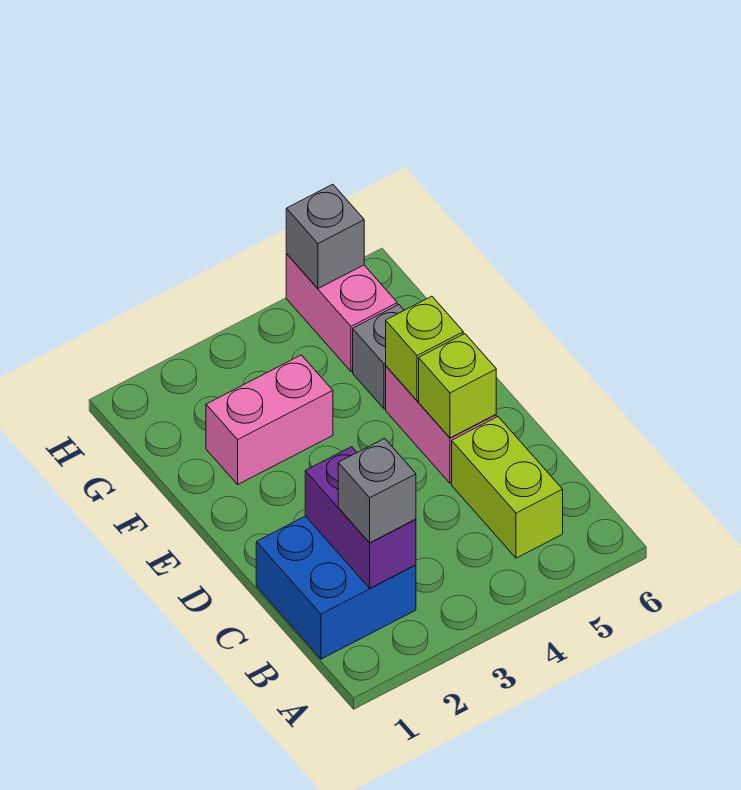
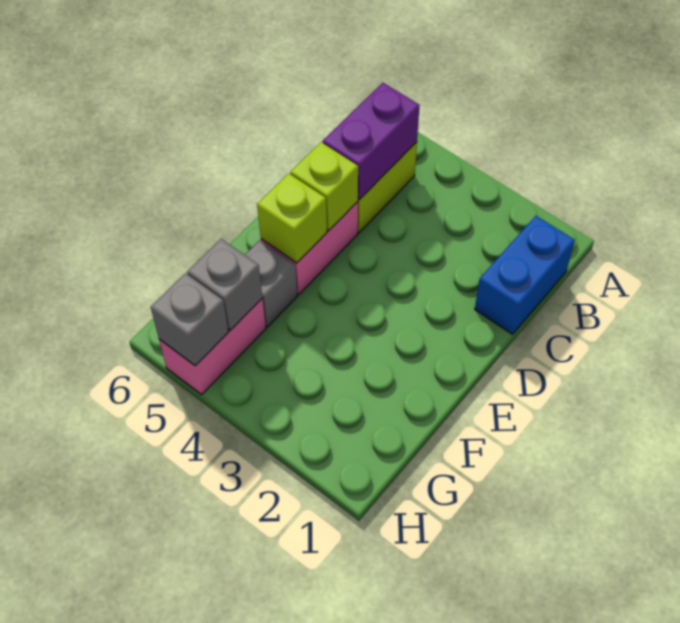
blue brick B1:C2 level 1 -> blue brick B1:C1 level 1
purple brick B2:C2 level 2 -> purple brick B5:C5 level 2
grey brick B2 level 3 -> grey brick G5 level 2
pink brick F2:F3 level 1 -> none

